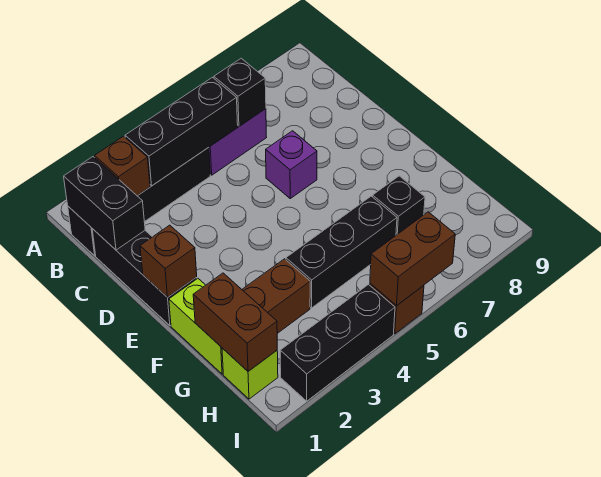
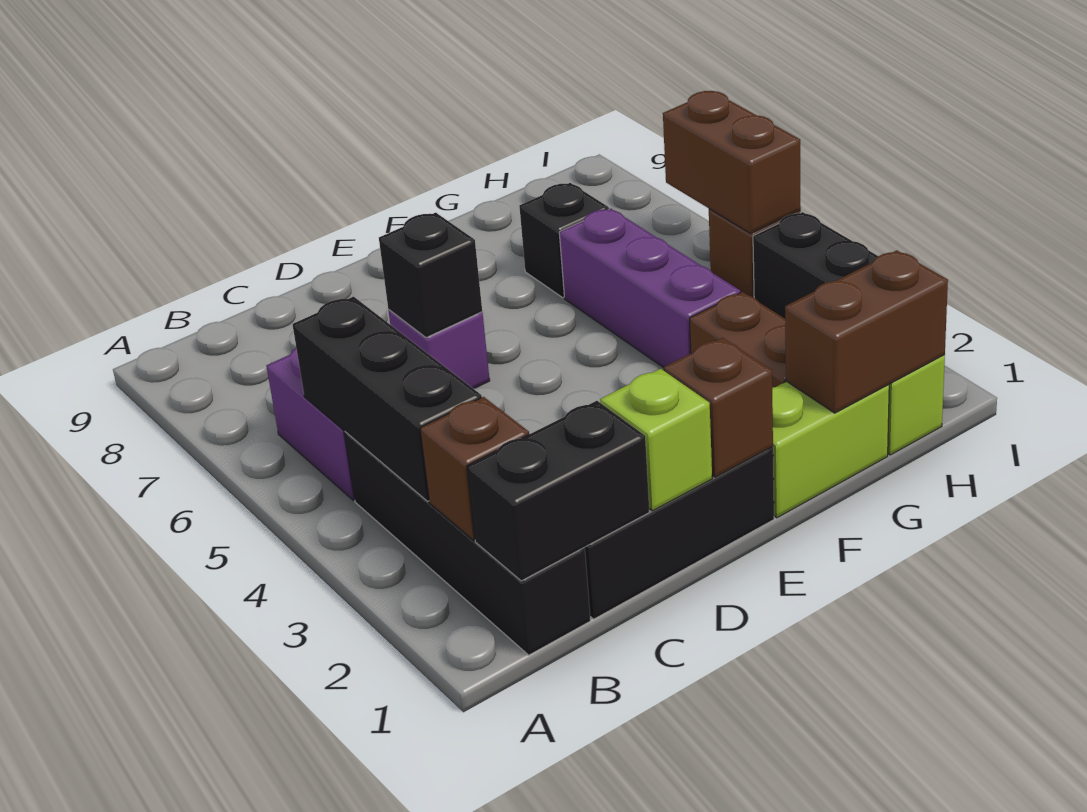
black brick B6 level 2 -> black brick D6 level 2
none -> lime brick D1 level 2
black brick G4:G6 level 1 -> purple brick G4:G6 level 1

